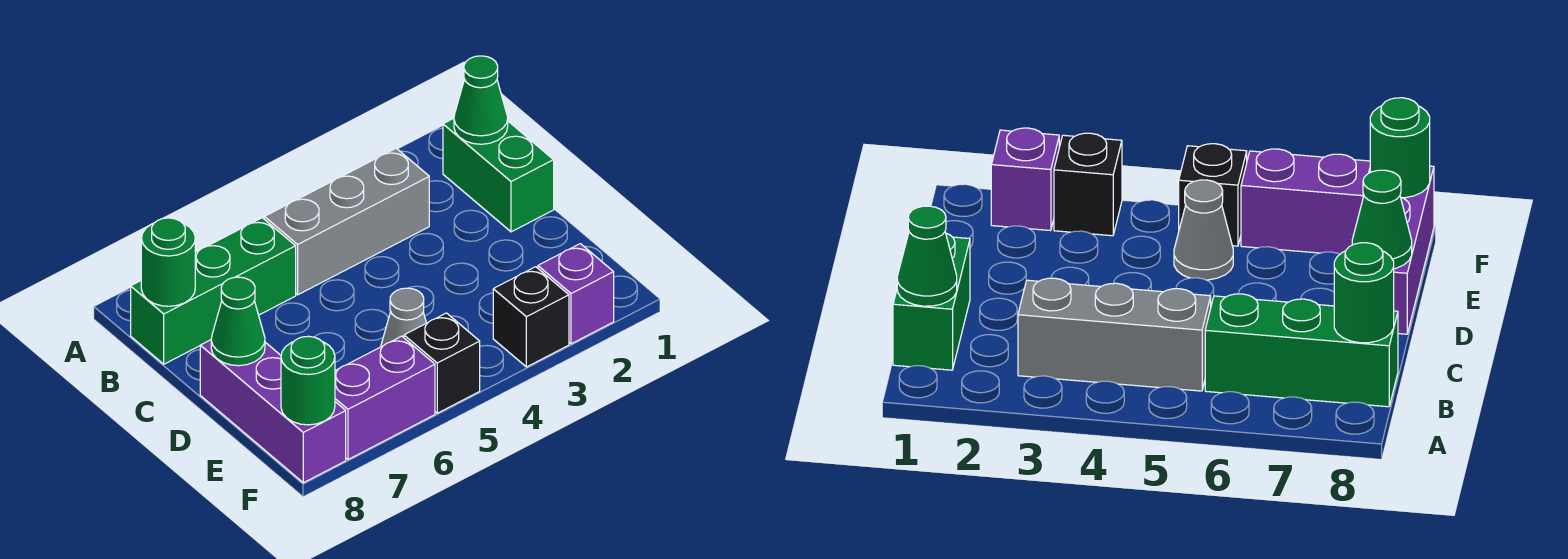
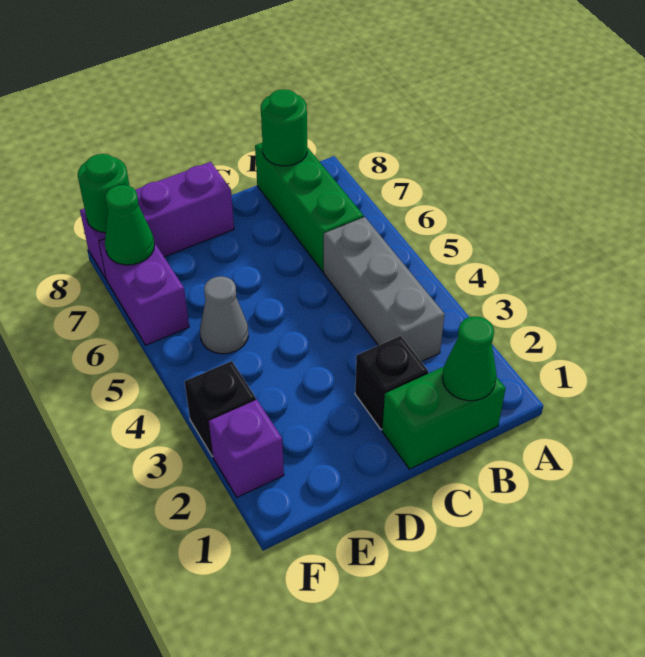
green cone D8 level 2 -> green cone F7 level 2
black brick F5 level 1 -> black brick C2 level 1

